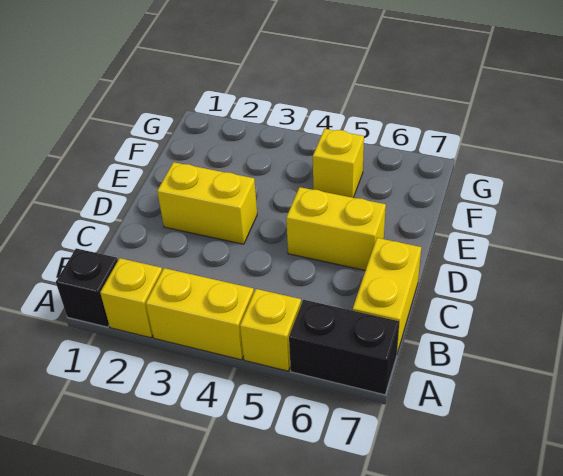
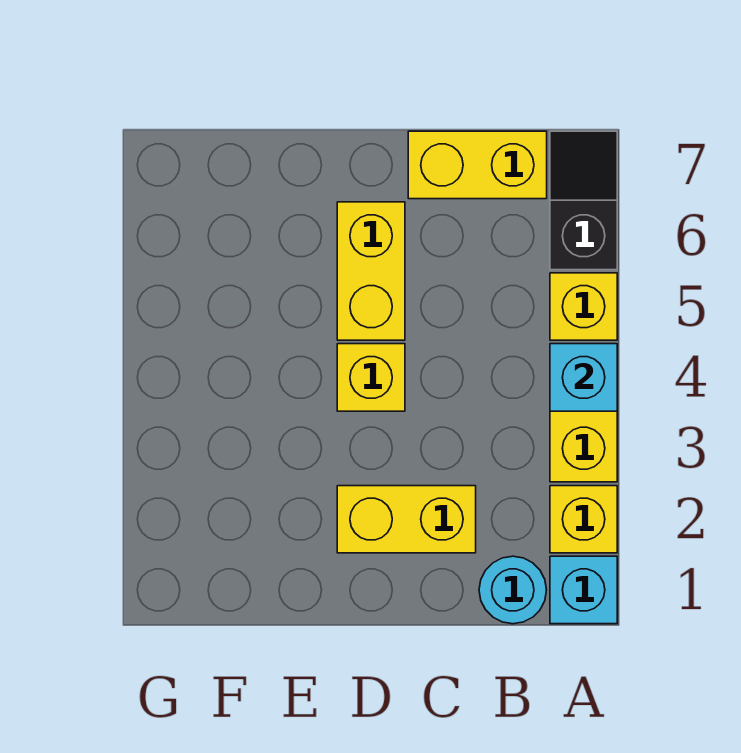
black brick A1 level 1 -> cyan brick A1 level 1
none -> cyan brick A4 level 2
black brick A6:A7 level 1 -> black slope A6:A7 level 1 top 6
none -> cyan round brick B1 level 1
yellow brick D2:D3 level 1 -> yellow brick C2:D2 level 1
yellow brick F5 level 1 -> yellow brick D4 level 1

